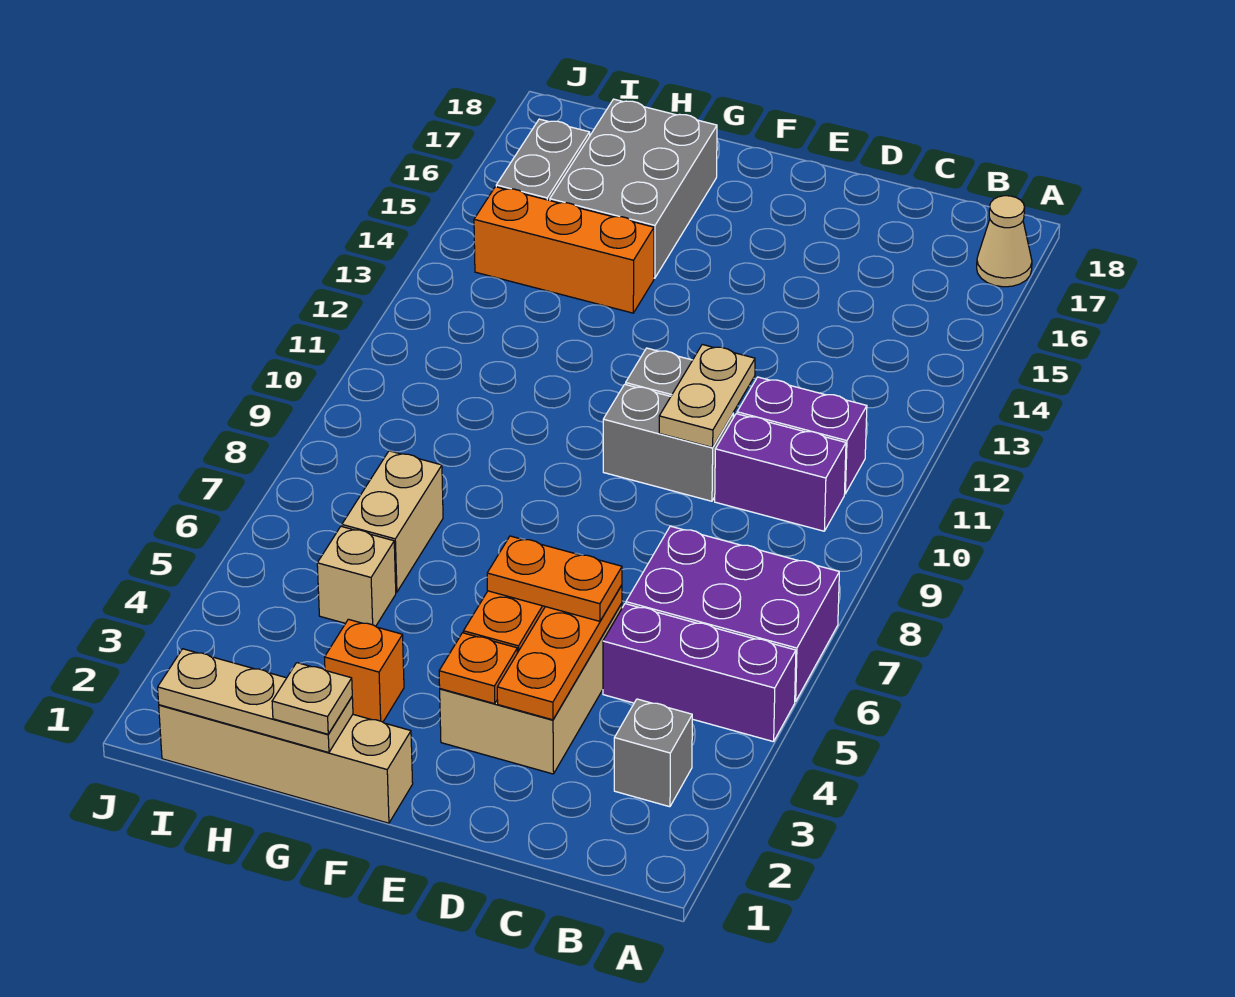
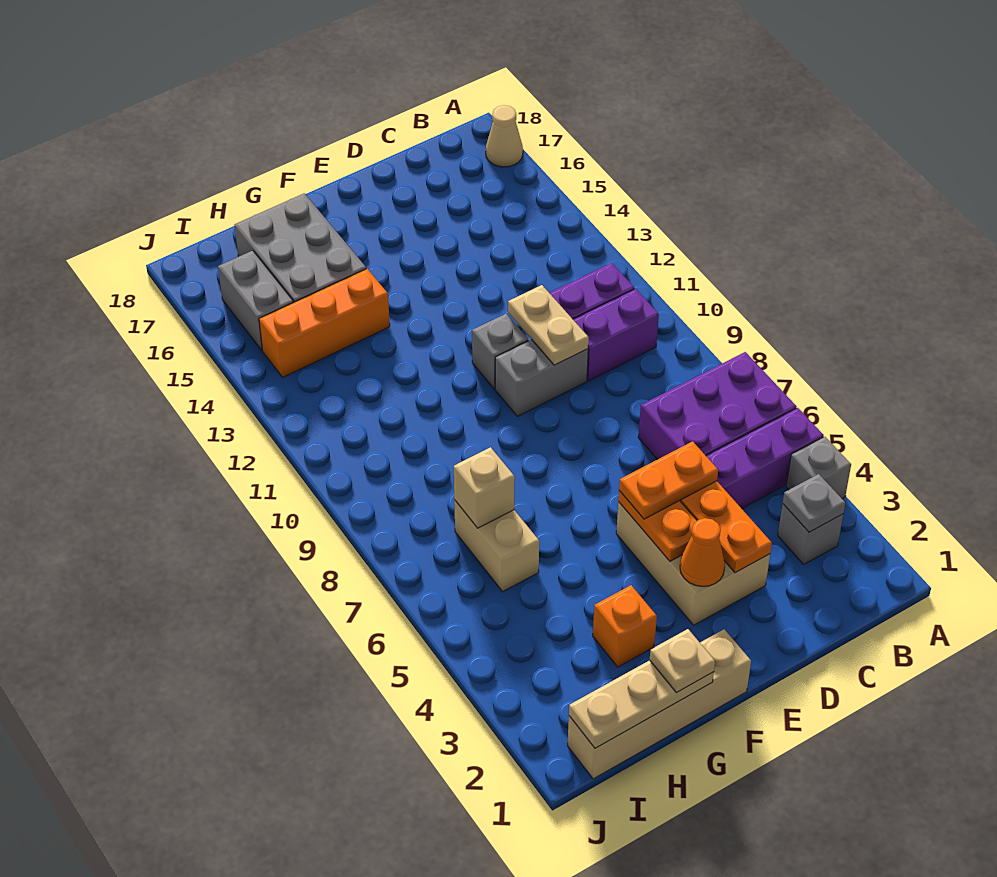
none -> grey brick A4 level 1
none -> grey plate B3 level 2
orange plate E3 level 2 -> orange cone E3 level 2
tan brick H5 level 1 -> tan brick H7 level 2

